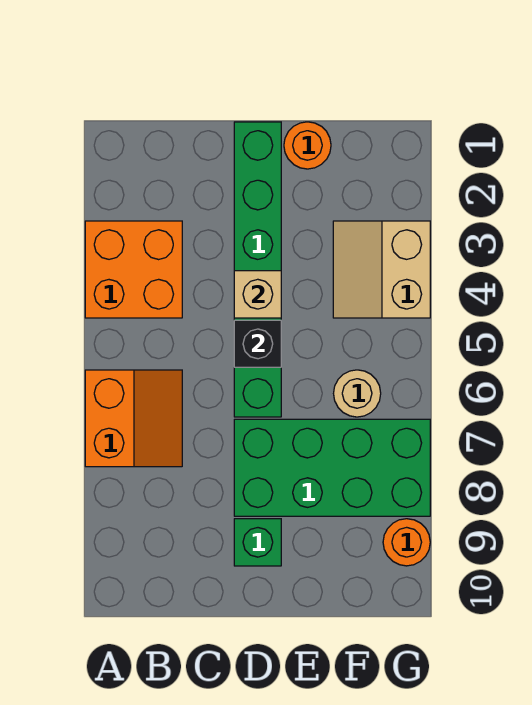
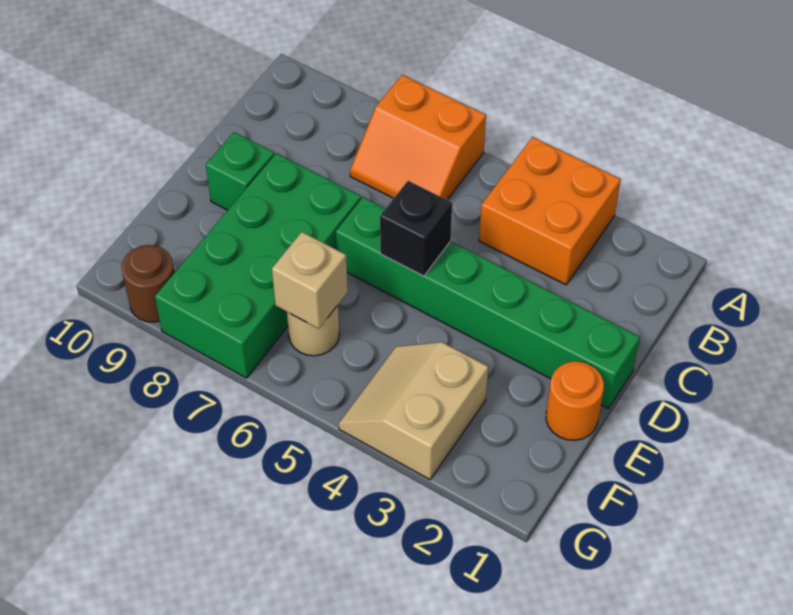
tan brick D4 level 2 -> tan brick F6 level 2
tan slope F3:G4 level 1 top G -> tan slope F3:G4 level 1 top 3
orange round brick G9 level 1 -> brown round brick G9 level 1

